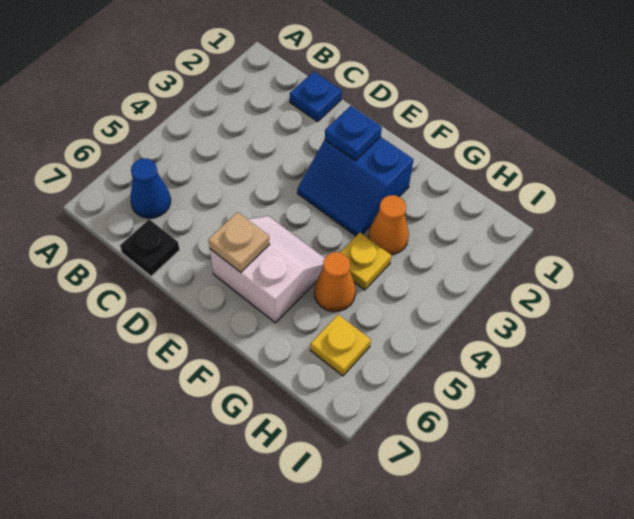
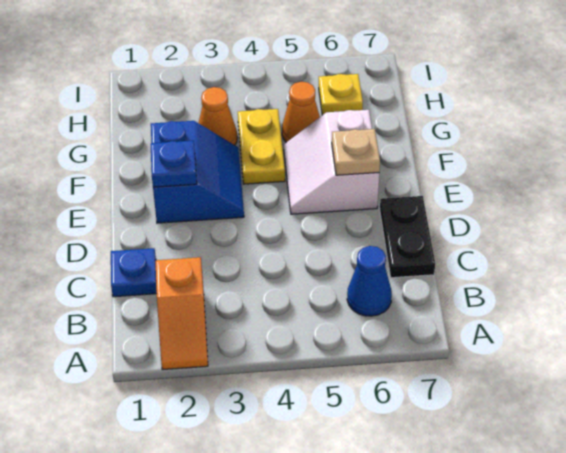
none -> orange slope A2:B2 level 1 top B
black plate C7 level 1 -> black plate C7:D7 level 1
yellow plate G4 level 1 -> yellow plate F4:G4 level 1

